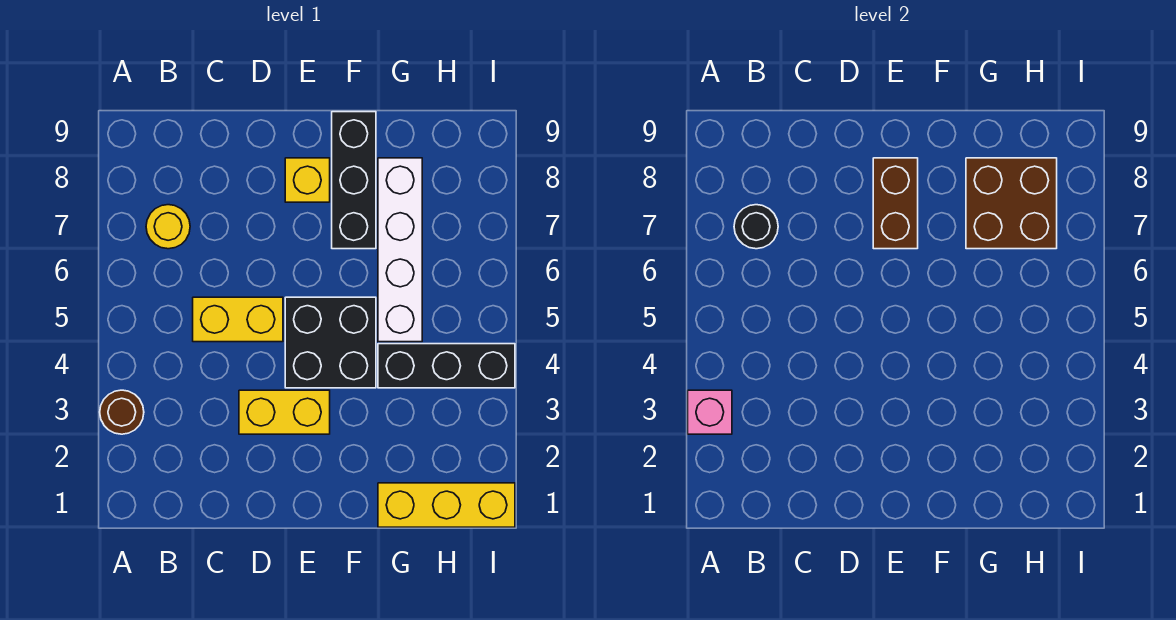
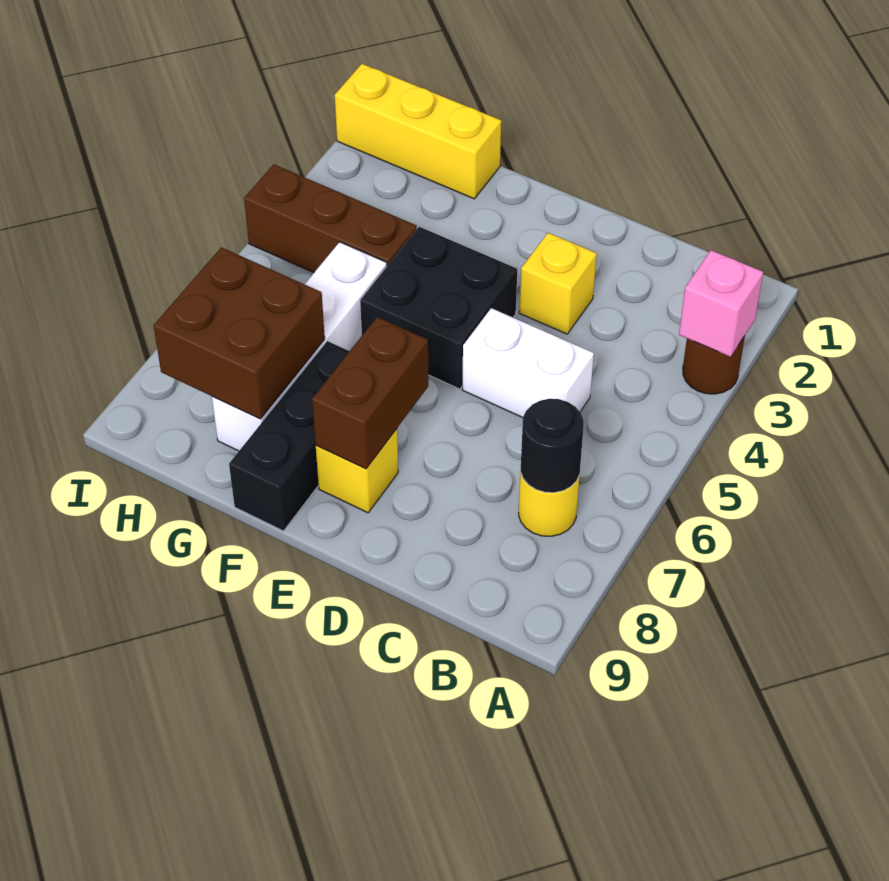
yellow brick C5:D5 level 1 -> white brick C5:D5 level 1
yellow brick D3:E3 level 1 -> yellow brick D3 level 1
black brick G4:I4 level 1 -> brown brick G4:I4 level 1

